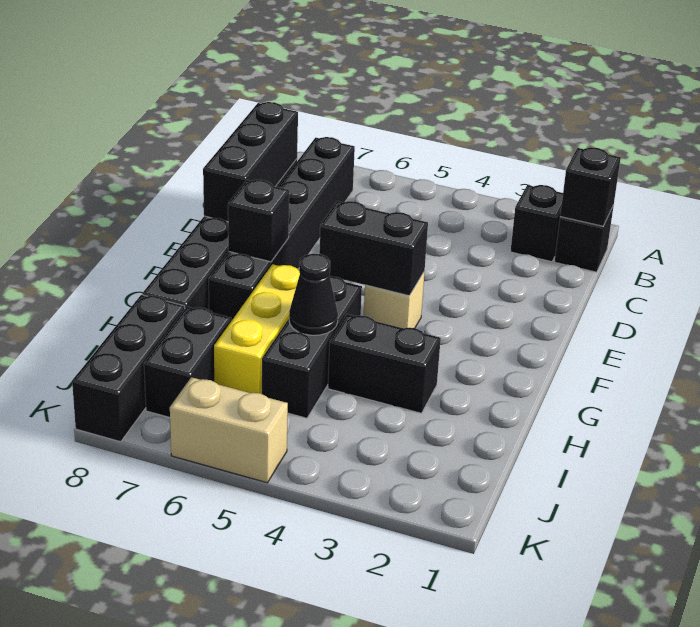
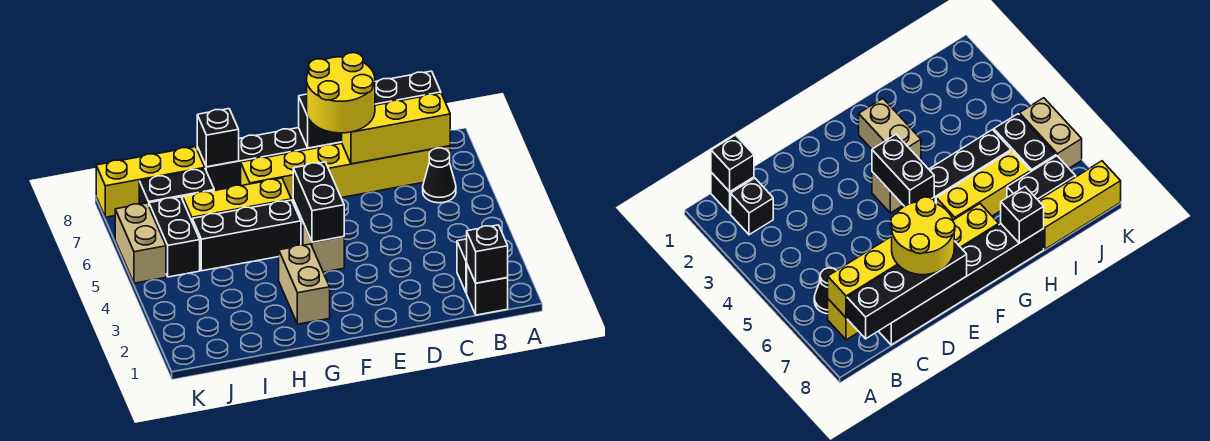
black brick B7:G7 level 1 -> yellow brick B7:G7 level 1
none -> yellow brick B7:D7 level 2
black brick C8:E8 level 2 -> black brick B8:E8 level 2
none -> yellow round brick D7:E8 level 3
black brick F7 level 2 -> black brick H8 level 2
none -> tan brick G2:G3 level 1
black brick H3:H4 level 1 -> black brick J5:J6 level 1
black cone H5 level 2 -> black cone B6 level 1
black brick I8:K8 level 1 -> yellow brick I8:K8 level 1

